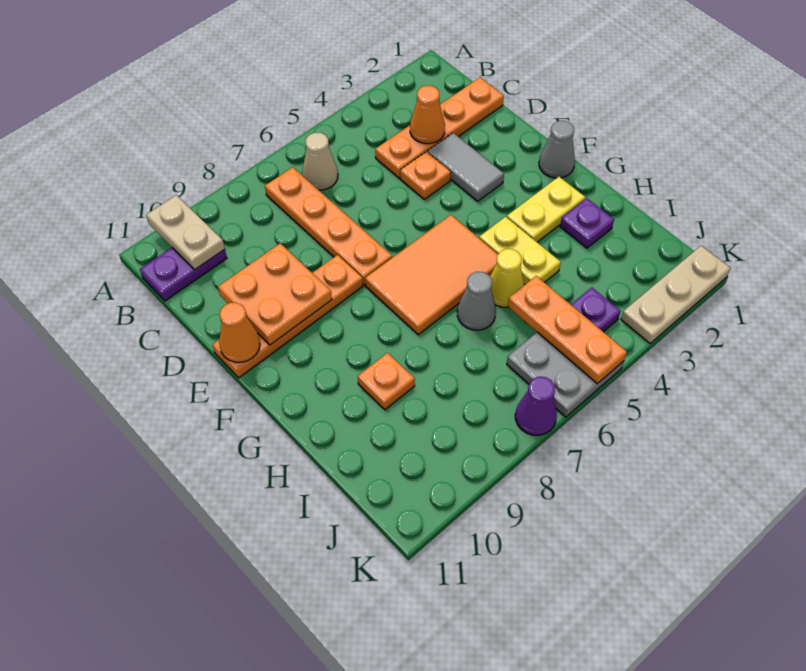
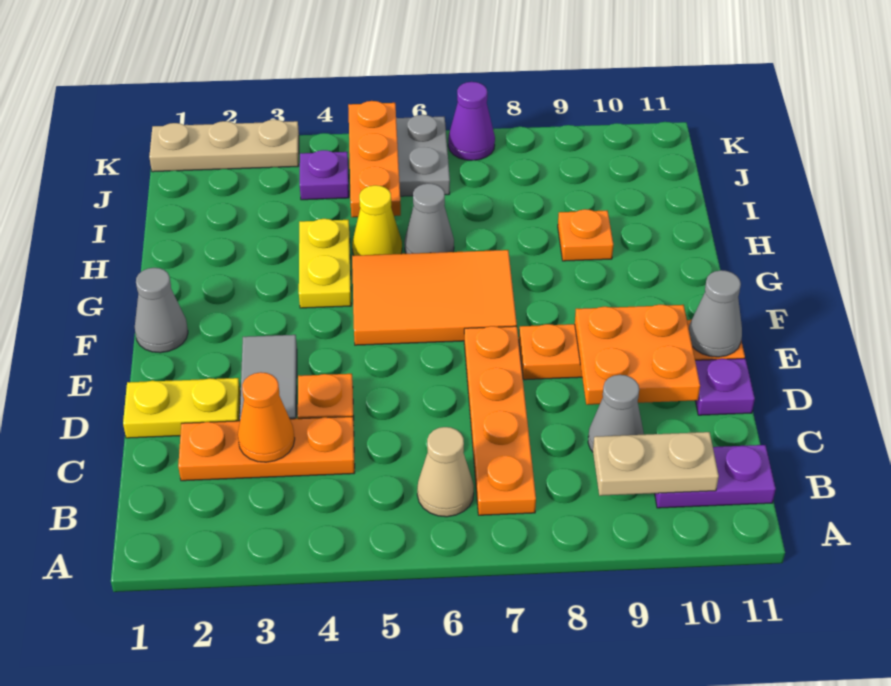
tan plate A10:B10 level 2 -> tan plate B9:B10 level 2
orange plate C1:C4 level 1 -> orange plate C2:C4 level 1
none -> grey cone C9 level 1
orange cone E11 level 2 -> grey cone E11 level 2
yellow plate G2:G3 level 1 -> yellow plate D1:D2 level 1
purple plate H2 level 1 -> purple plate D11 level 1

